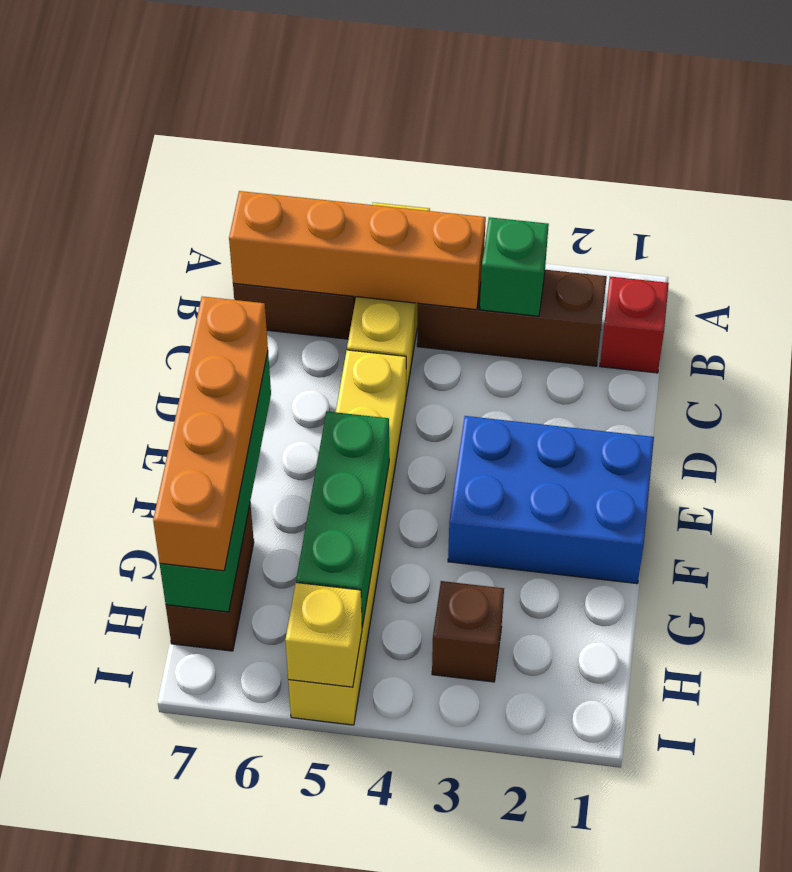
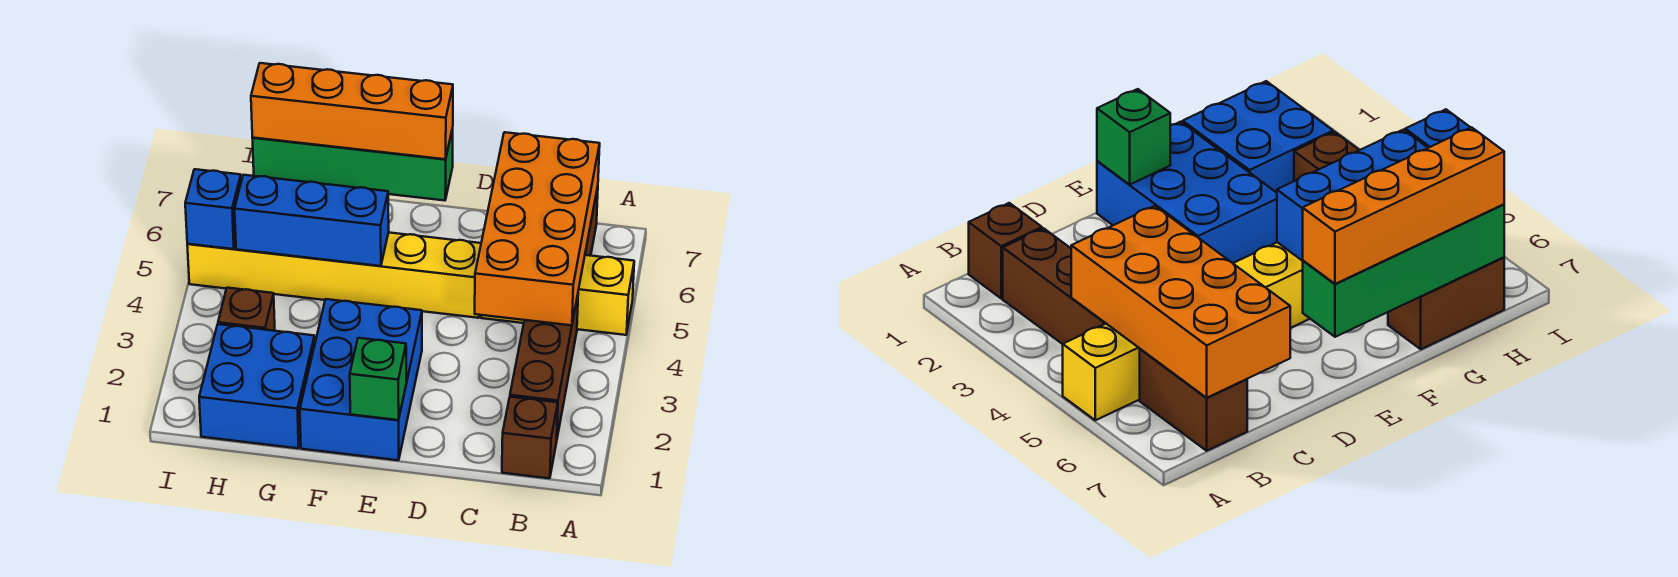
red brick B1 level 1 -> brown brick B1 level 1
green brick B3 level 2 -> green brick E1 level 2
orange brick B4:B7 level 2 -> orange brick B4:C7 level 2
green brick F5:H5 level 2 -> blue brick F5:H5 level 2
none -> blue brick G1:H2 level 1
yellow brick I5 level 2 -> blue brick I5 level 2

